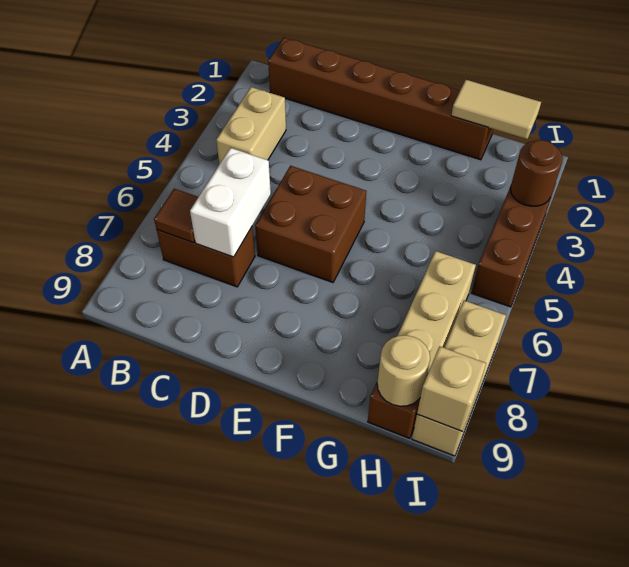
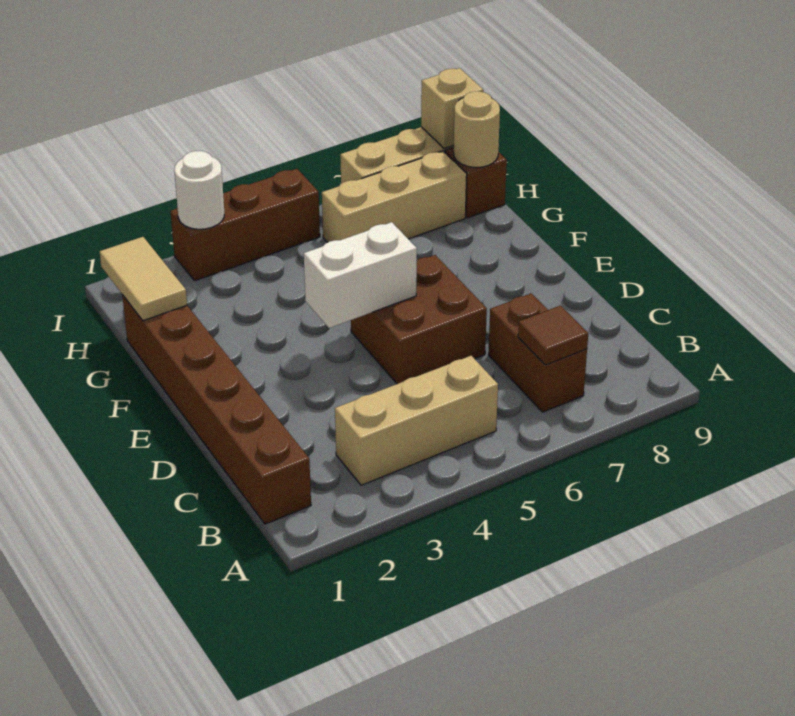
tan brick B3:B4 level 1 -> tan brick B3:B5 level 1
white brick C6:C7 level 2 -> white brick E4:E5 level 2
brown round brick I3 level 2 -> white round brick I3 level 2

